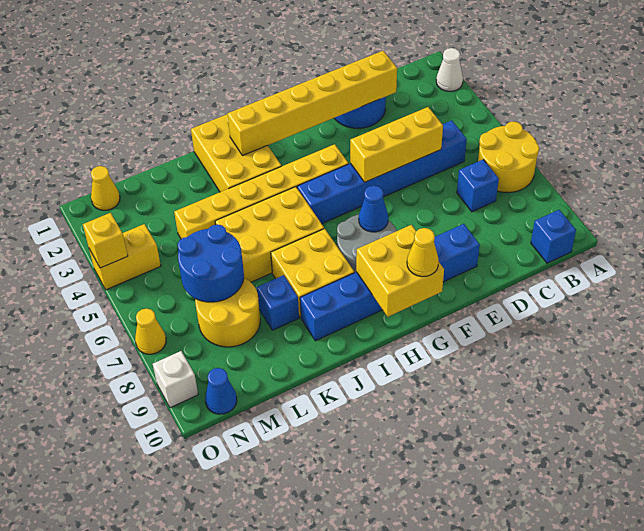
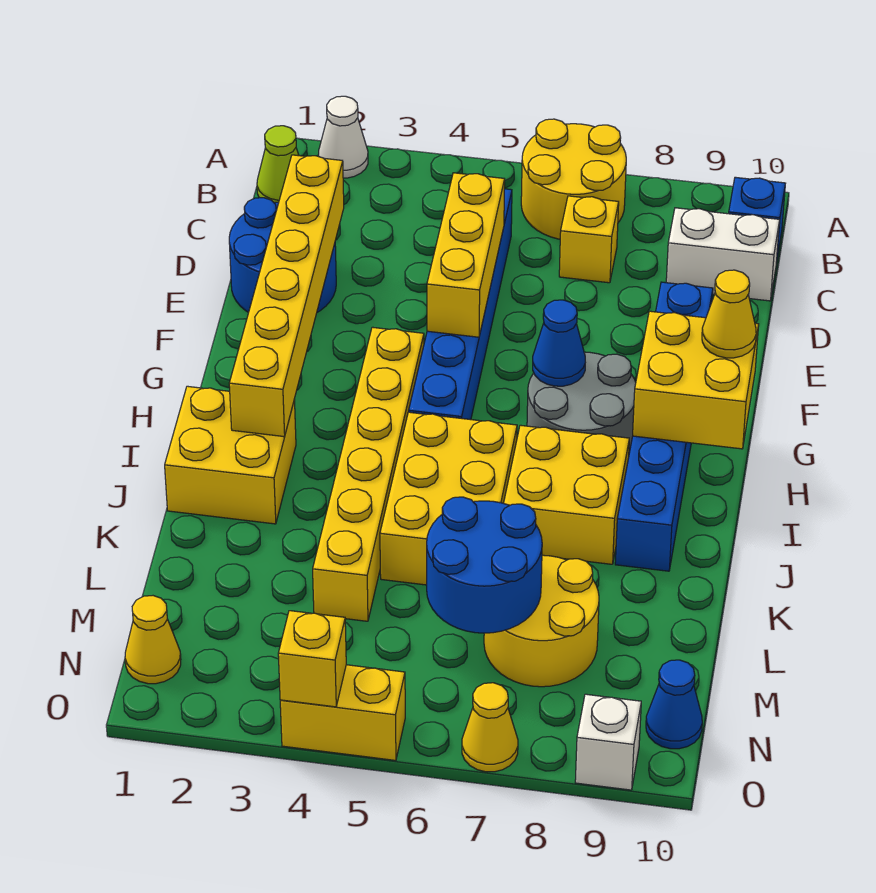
none -> lime cone B1 level 1
blue brick C7 level 1 -> yellow brick C7 level 1
none -> white brick C9:C10 level 1
yellow brick I1:J3 level 1 -> yellow brick I1:J2 level 1
blue brick K8 level 1 -> none
yellow brick N4:O4 level 1 -> yellow brick O4:O5 level 1

